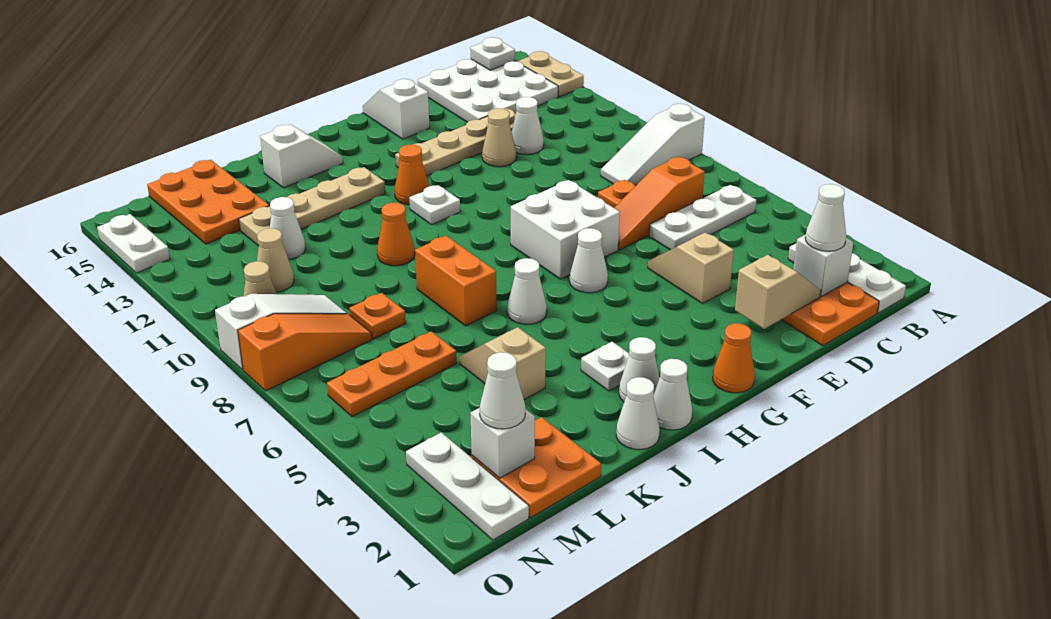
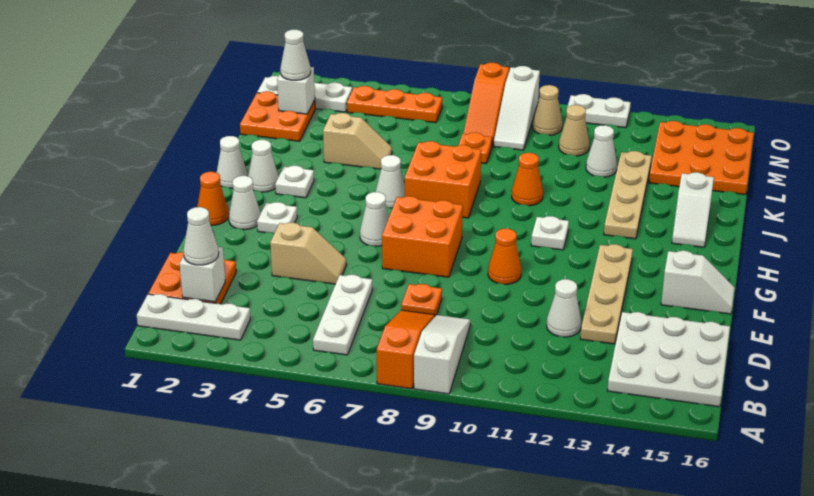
tan plate A14:A15 level 1 -> none
white plate B16 level 2 -> white plate G3 level 1
orange slope C7:E7 level 1 top C -> orange slope A8:C8 level 1 top A
tan slope D2:E2 level 2 top E -> none
tan cone E12 level 1 -> none
white brick F7:G8 level 1 -> orange brick F7:G8 level 1
orange cone H12 level 1 -> orange cone F10 level 1
white cone J1 level 1 -> white cone G2 level 1
orange brick J7:J8 level 1 -> orange brick I7:J8 level 1
orange plate L6:N6 level 1 -> orange plate N4:N6 level 1
orange plate L14:M16 level 1 -> orange plate L14:N16 level 1
white plate O14:O15 level 1 -> white plate O11:O12 level 1

